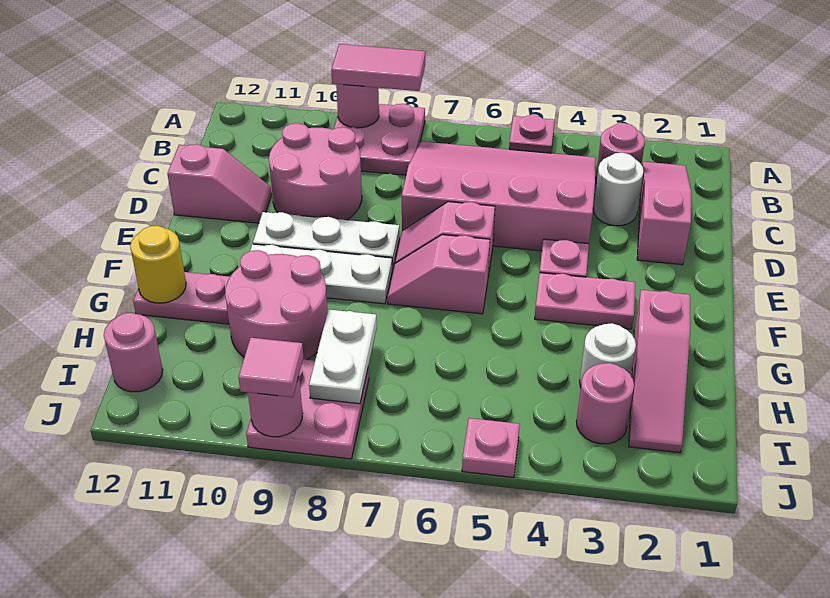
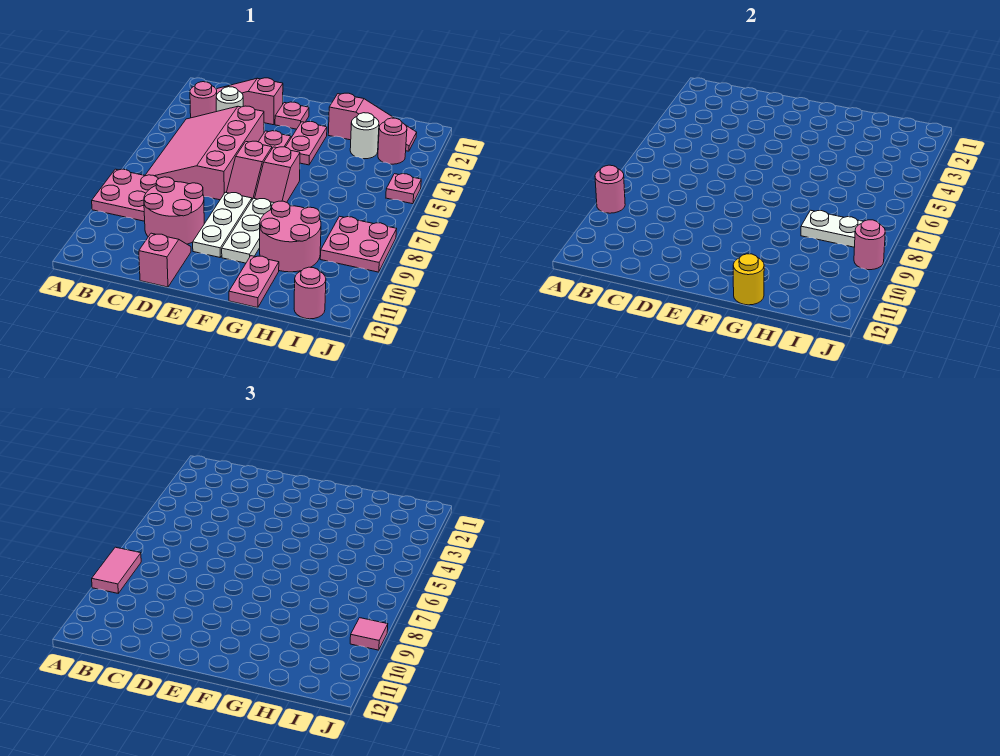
pink plate A5 level 1 -> pink plate E2 level 1

